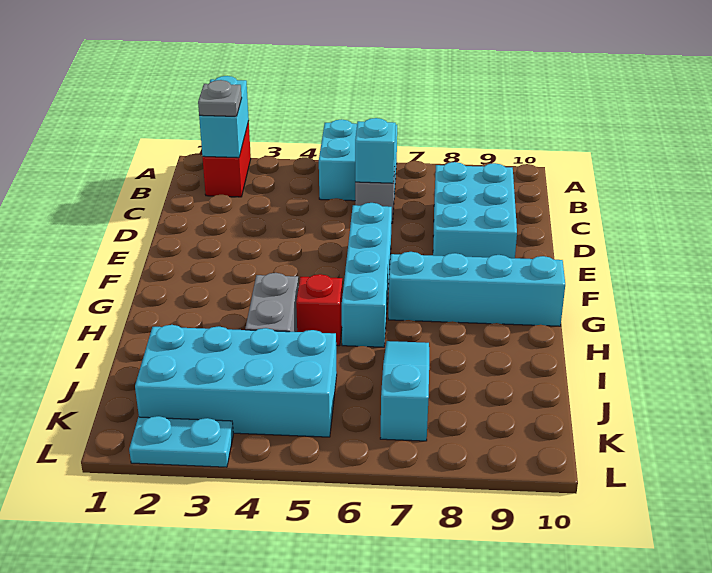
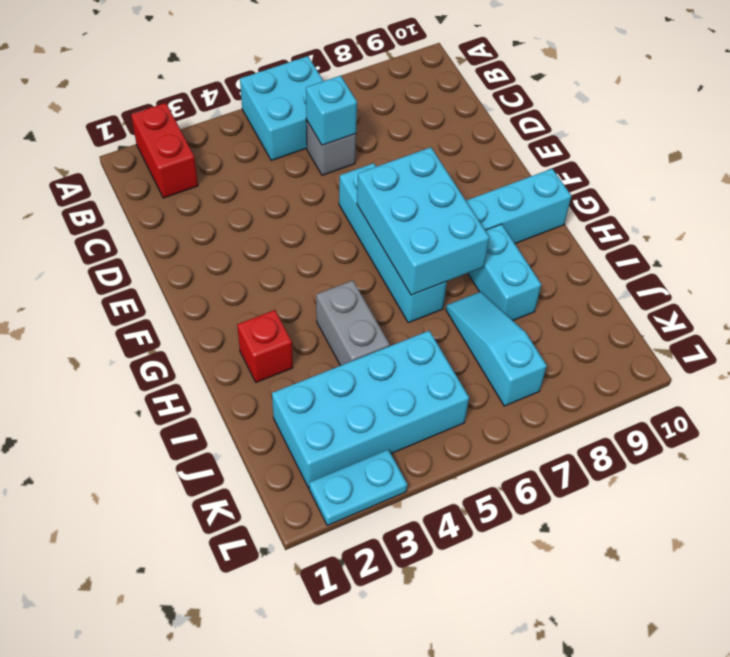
cyan brick A2:B2 level 2 -> cyan brick H8:I8 level 1
grey plate B2 level 3 -> none
cyan brick C8:E9 level 1 -> cyan brick F6:H7 level 2
red brick H5 level 1 -> red brick H2 level 1

